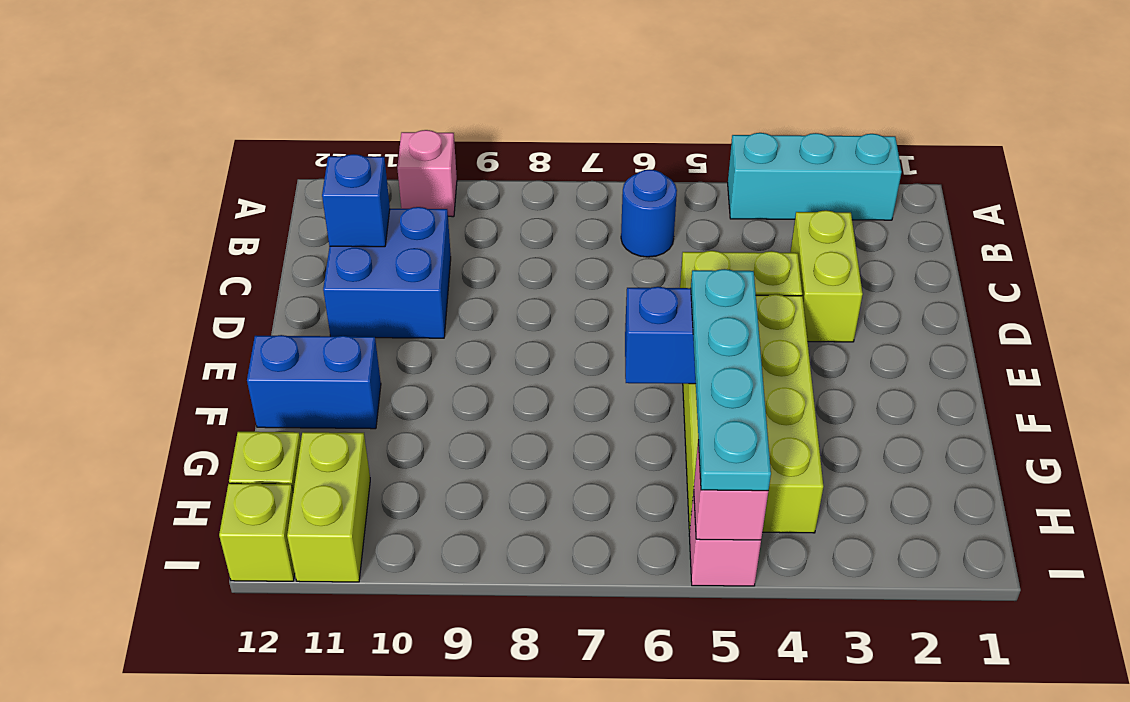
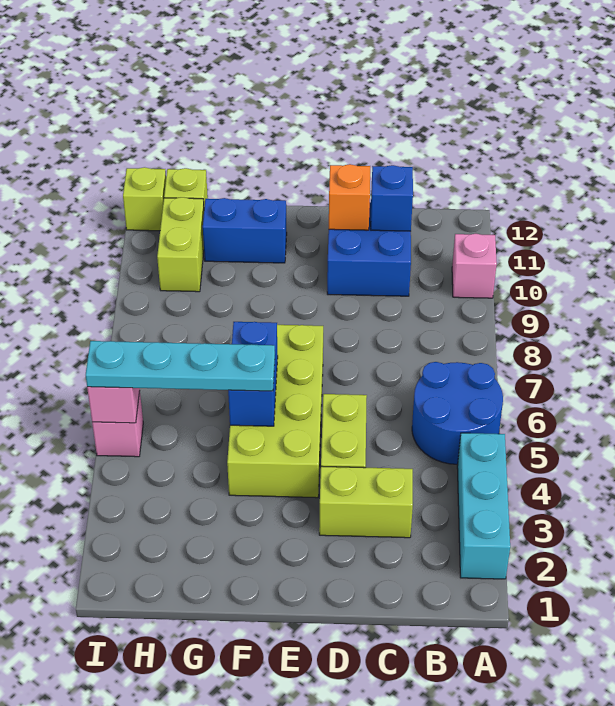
blue round brick B6 level 1 -> blue round brick A5:B6 level 1
none -> orange brick D11 level 2
lime brick E4:H5 level 1 -> lime brick E4:F7 level 1
blue brick F11:F12 level 1 -> blue brick F11:G11 level 1
lime brick H11:I11 level 1 -> lime brick H10:H11 level 1

